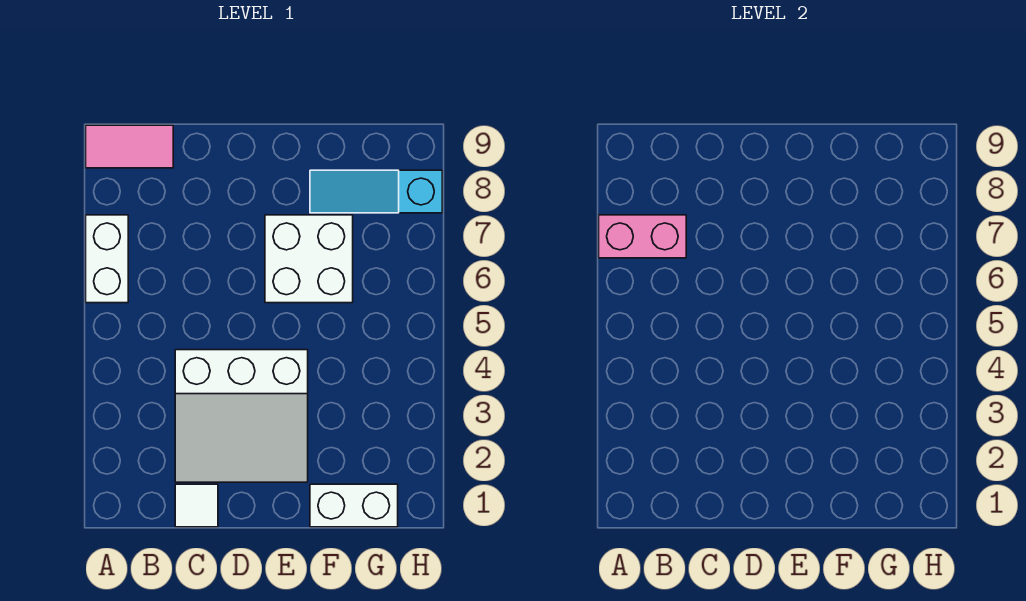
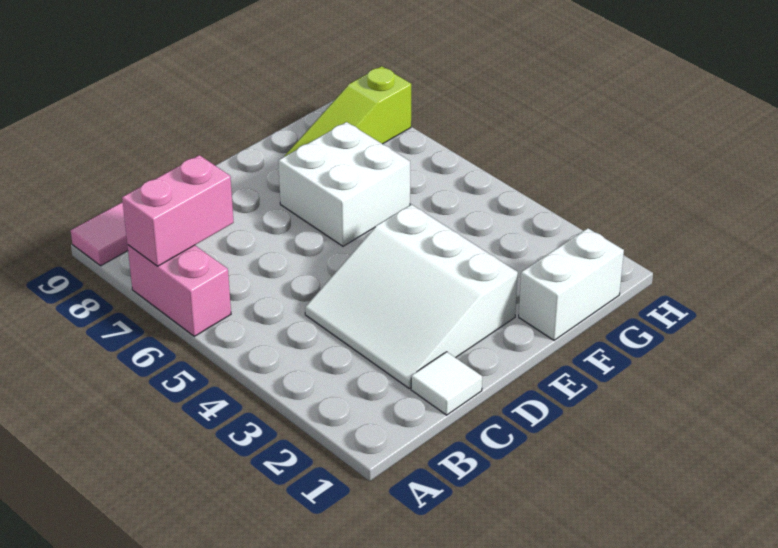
white brick A6:A7 level 1 -> pink brick A6:A7 level 1
white slope C2:E4 level 1 top 4 -> white slope C2:E4 level 1 top E
cyan slope F8:H8 level 1 top H -> lime slope F8:H8 level 1 top H

